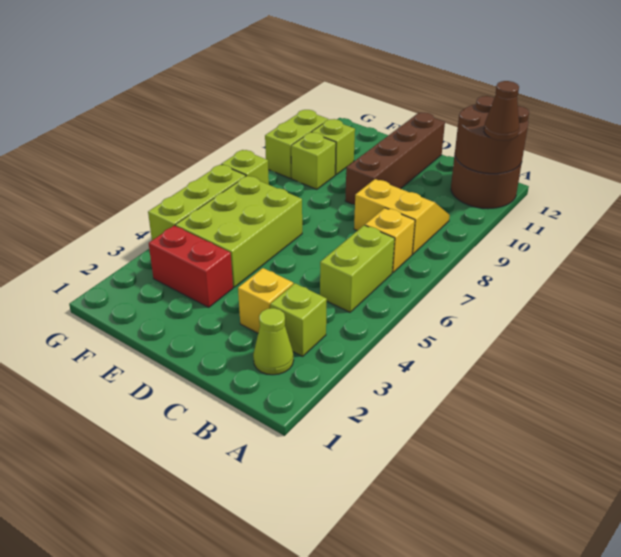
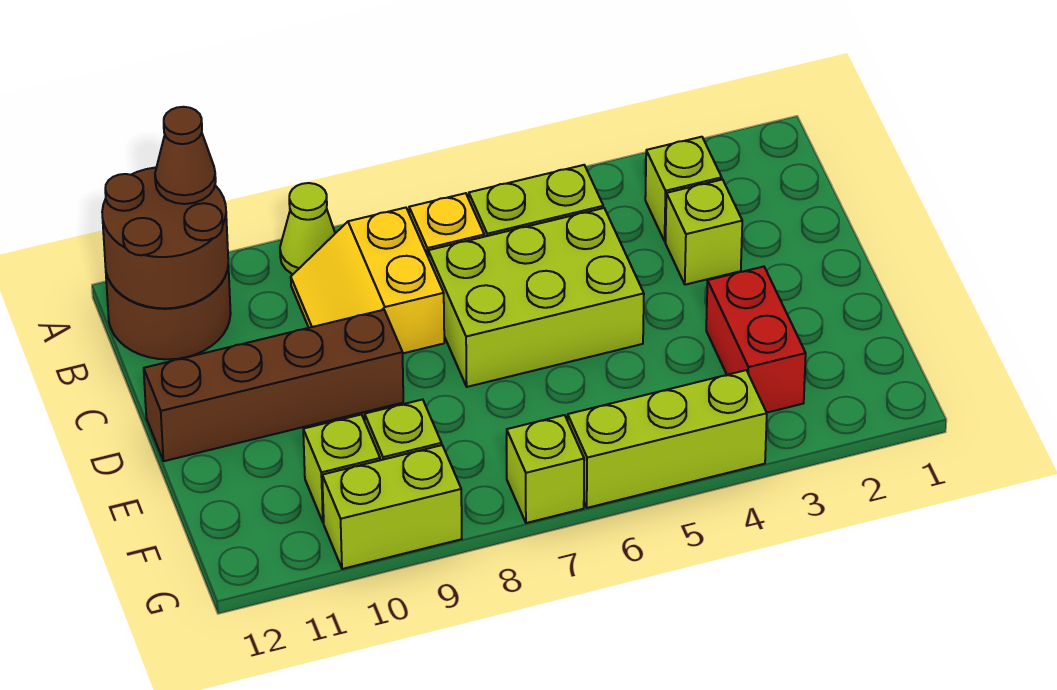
lime cone B2 level 1 -> lime cone A9 level 1
yellow brick C3 level 1 -> lime brick C3 level 1
lime brick E4:F6 level 1 -> lime brick C5:D7 level 1

